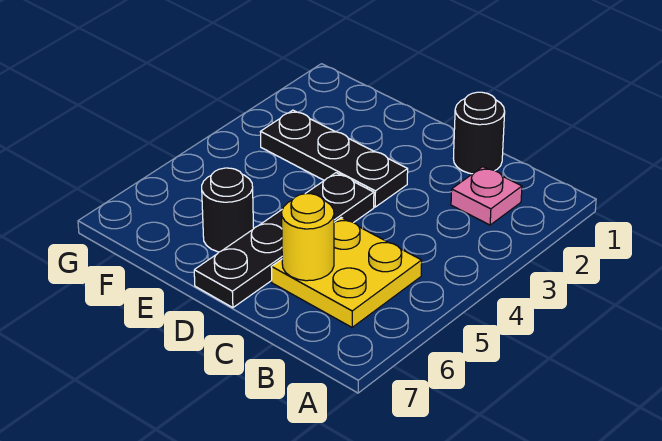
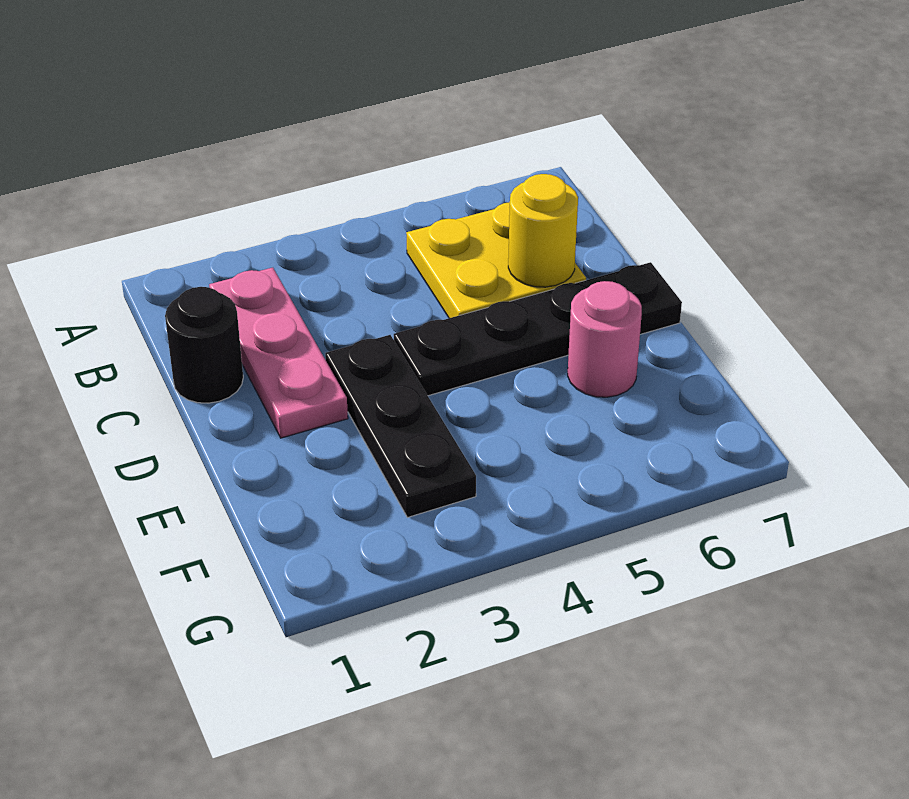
pink plate B2 level 1 -> pink plate B2:D2 level 1
black round brick E6 level 1 -> pink round brick E6 level 1

